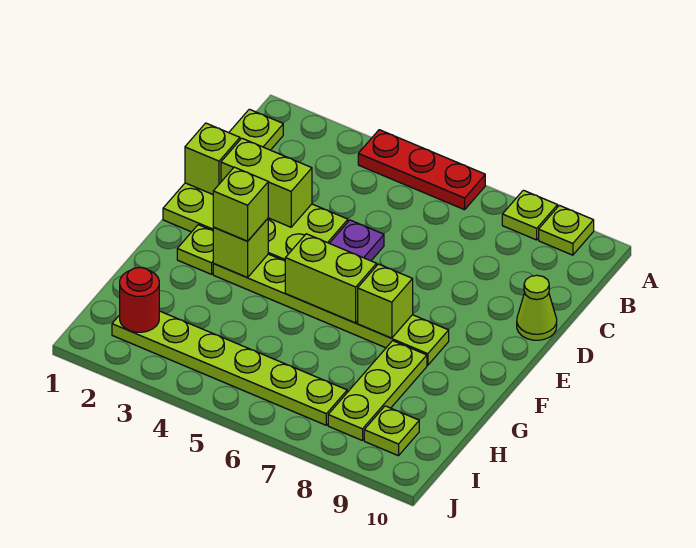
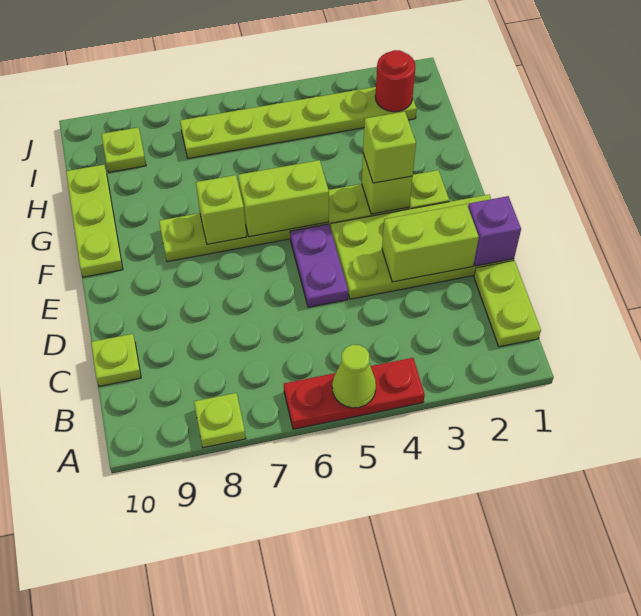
lime plate A9 level 1 -> lime plate C10 level 1
lime brick D1 level 2 -> purple brick D1 level 2
lime cone D10 level 1 -> lime cone A5 level 2
lime plate G8:I8 level 1 -> lime plate F10:H10 level 1

